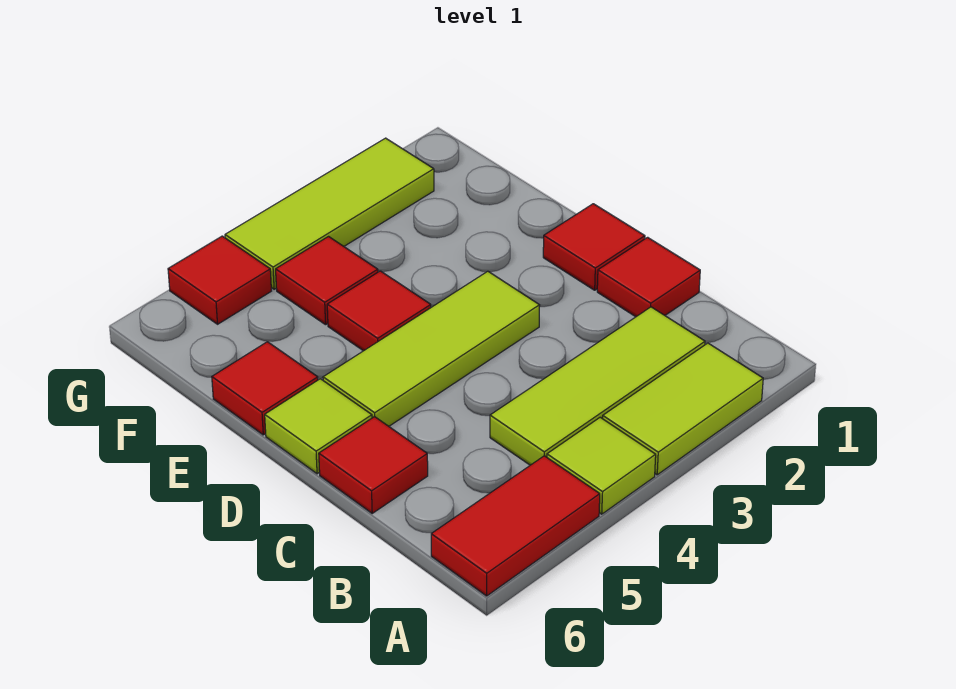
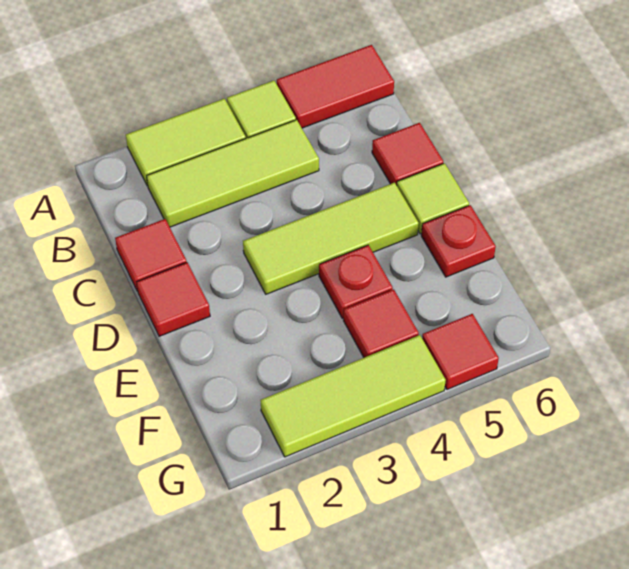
red tile E4 level 1 -> red plate E4 level 1
red tile E6 level 1 -> red plate E6 level 1

